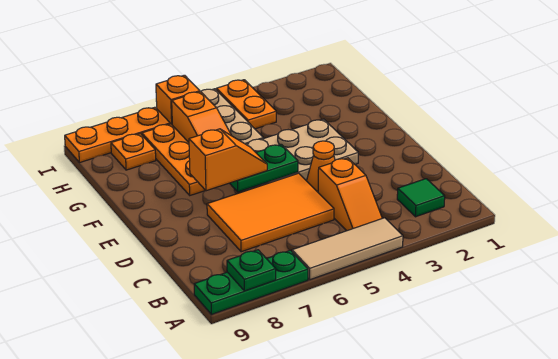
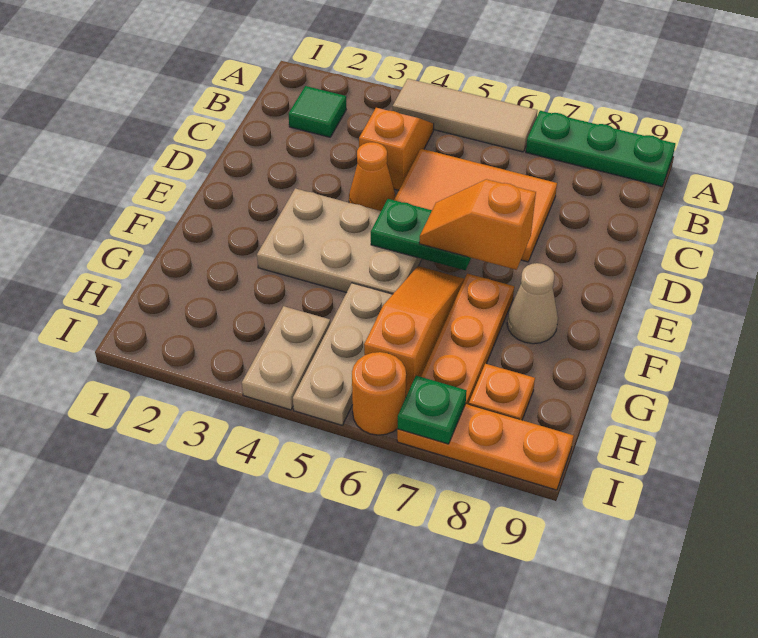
green plate A8 level 2 -> green plate I7 level 2
none -> tan cone F8 level 1
orange plate H4:I4 level 1 -> tan plate H4:I4 level 1
orange brick I6 level 1 -> orange round brick I6 level 1

